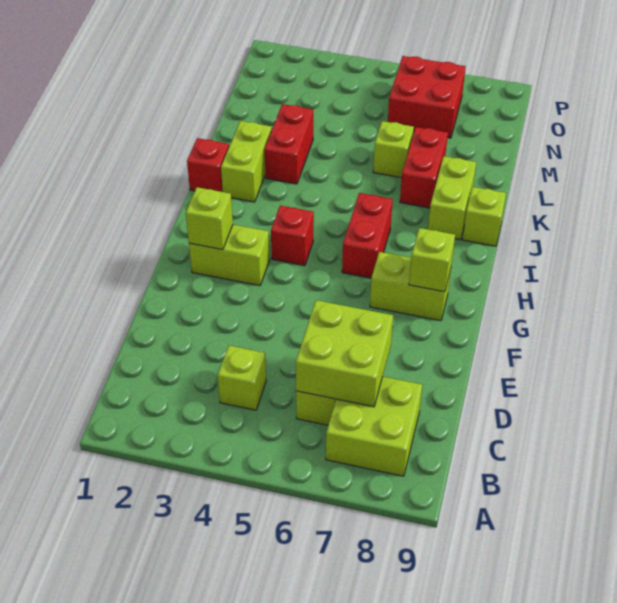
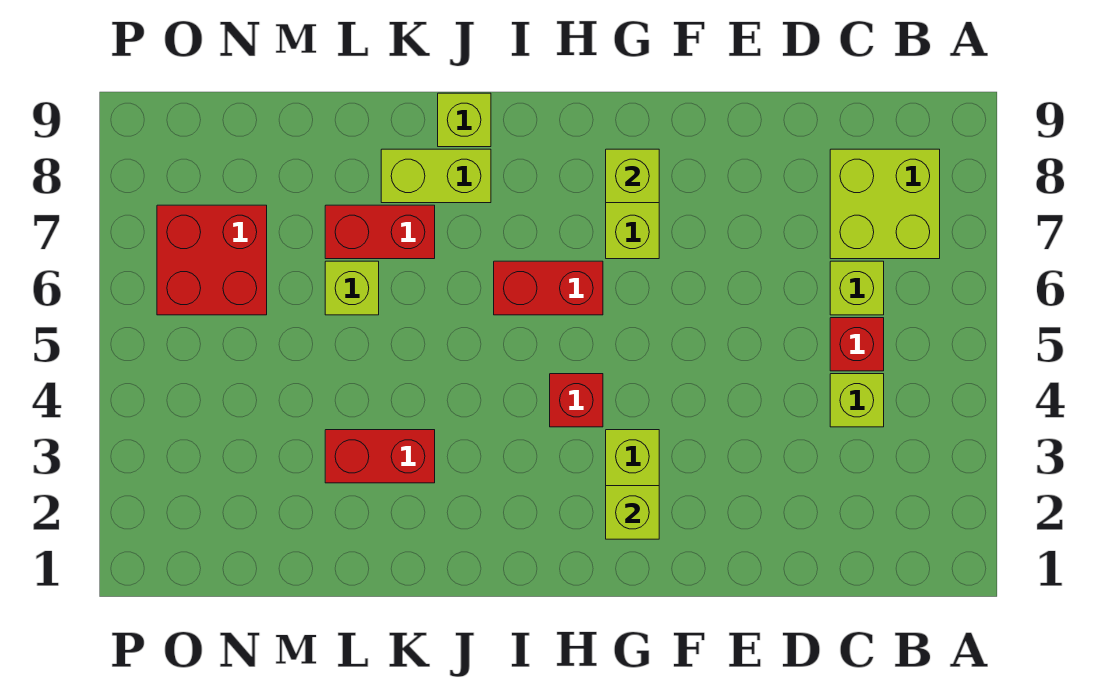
lime brick C6:D7 level 2 -> none
red brick J1 level 1 -> red brick C5 level 1
lime brick J2:K2 level 1 -> none

